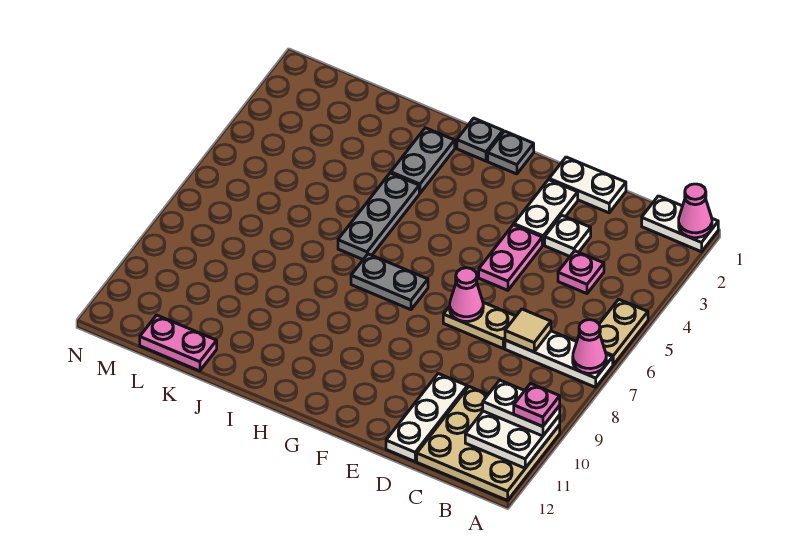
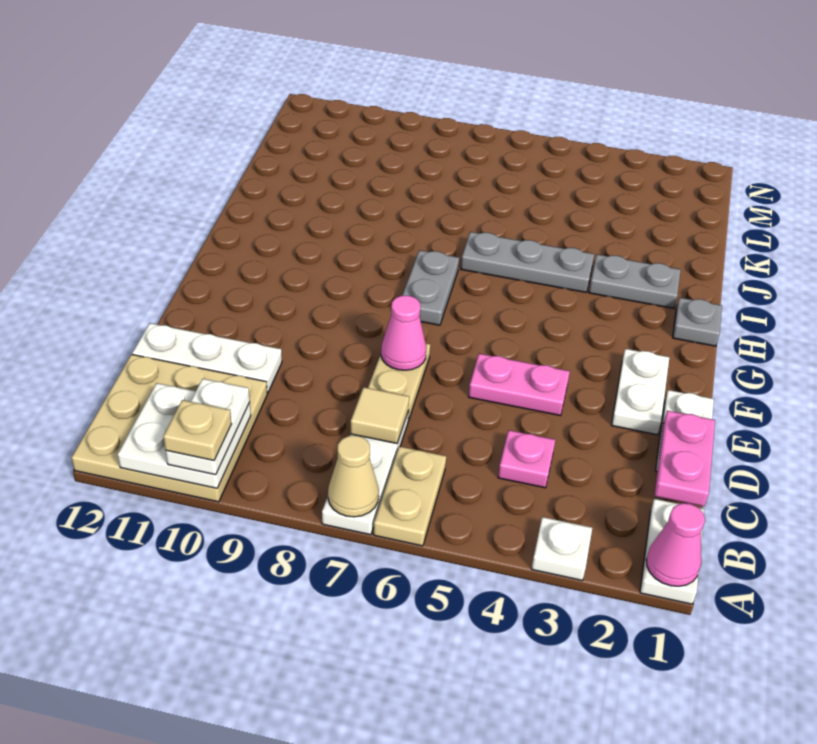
tan plate A5:A6 level 1 -> tan plate A6:B6 level 1
pink cone A7 level 2 -> tan cone A7 level 2
pink plate A10 level 4 -> tan plate A10 level 4
white plate D3 level 1 -> white plate A3 level 1
white plate E2:E3 level 1 -> white plate E2:F2 level 1
grey plate G1 level 1 -> none
pink plate K12:L12 level 1 -> pink plate C1:D1 level 2

